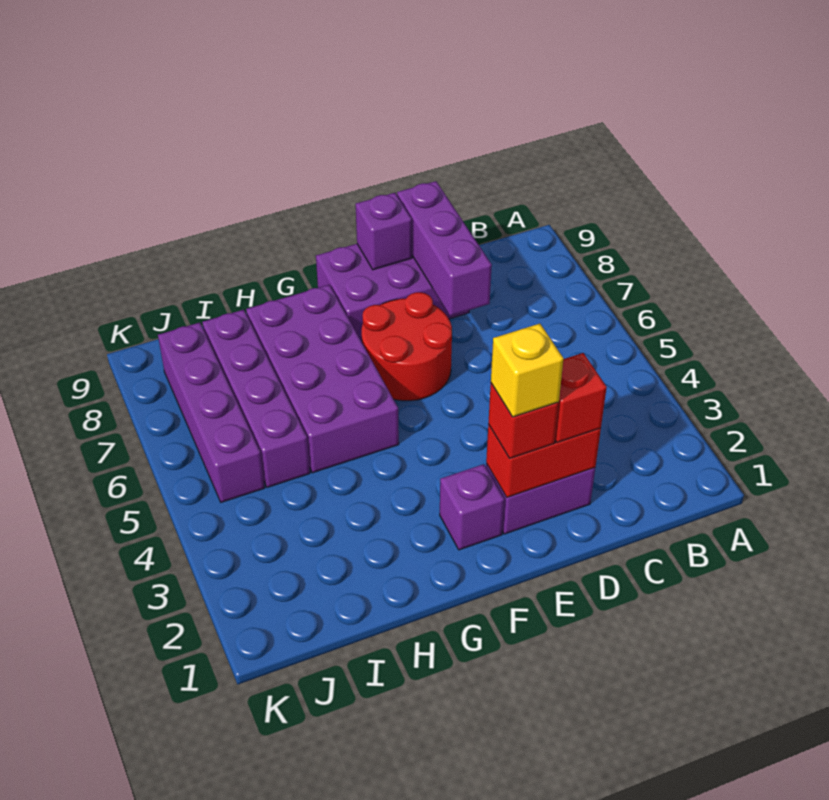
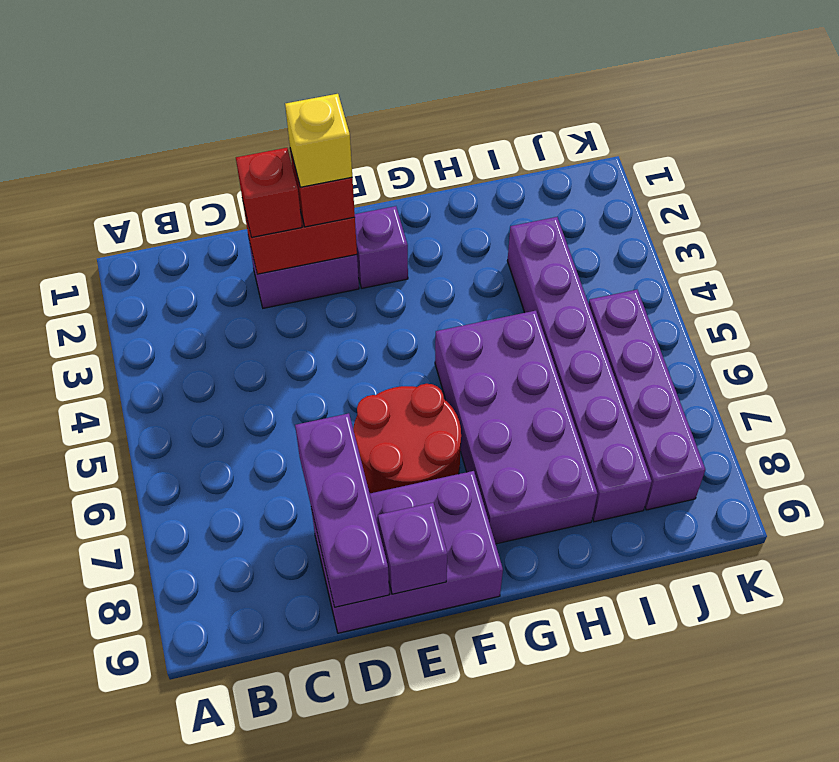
purple brick I5:I8 level 1 -> purple brick I3:I8 level 1

